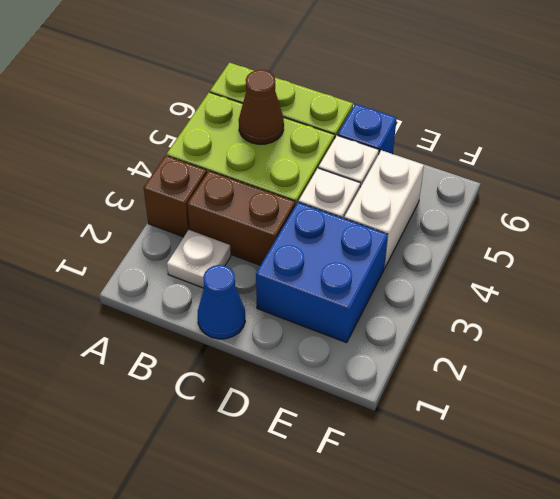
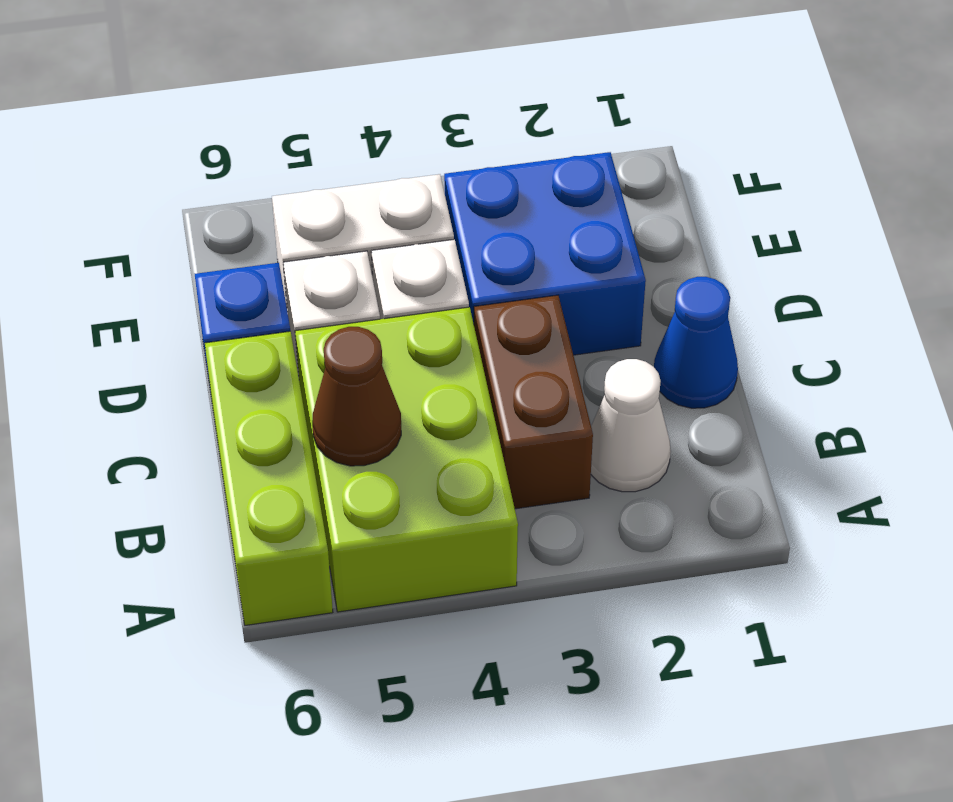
brown brick A3 level 1 -> none
white plate B2 level 1 -> white cone B2 level 1

